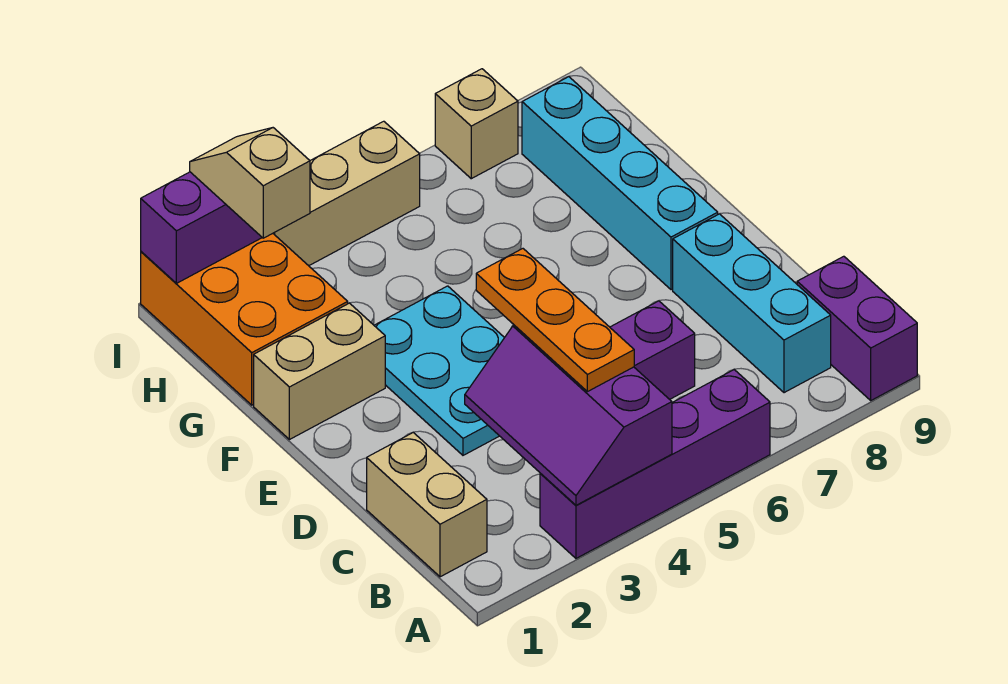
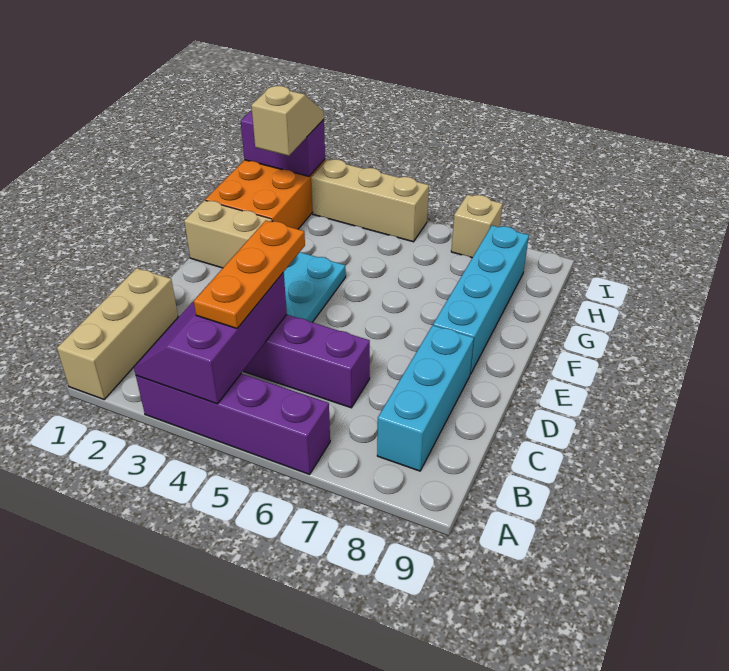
purple brick A9:B9 level 1 -> none
tan brick B1:C1 level 1 -> tan brick A1:C1 level 1

